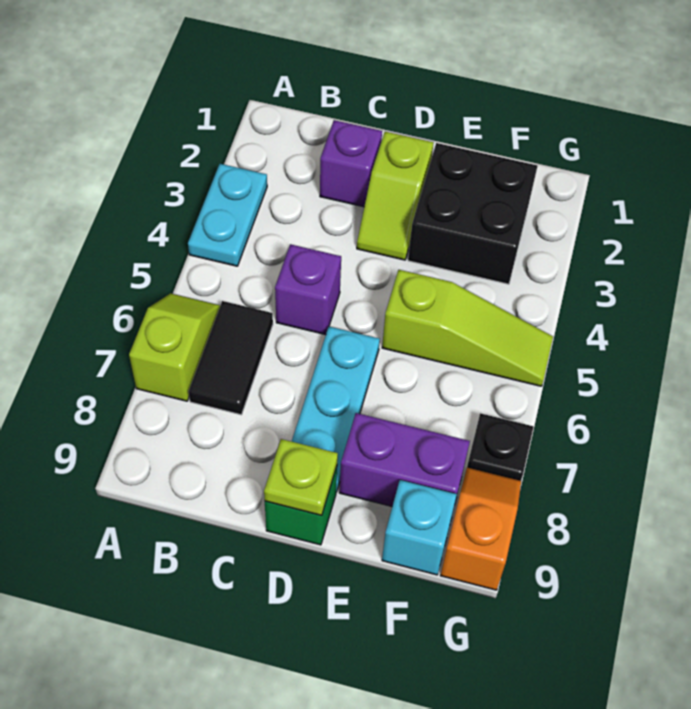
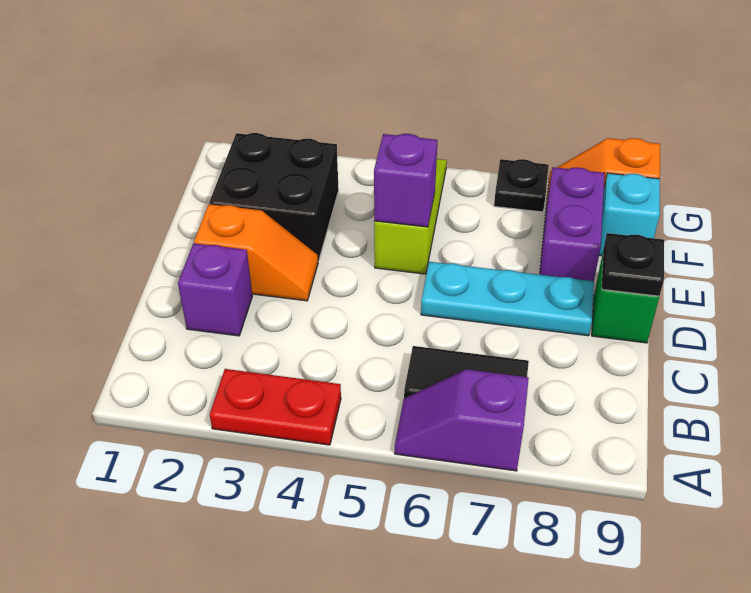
cyan plate A3:A4 level 1 -> red plate A3:A4 level 1
lime slope A6:A7 level 1 top 7 -> purple slope A6:A7 level 1 top 7
purple brick C5 level 1 -> purple brick E5 level 2
lime slope D2:D3 level 1 top 2 -> orange slope D2:D3 level 1 top 2
lime plate D9 level 2 -> black plate D9 level 2

